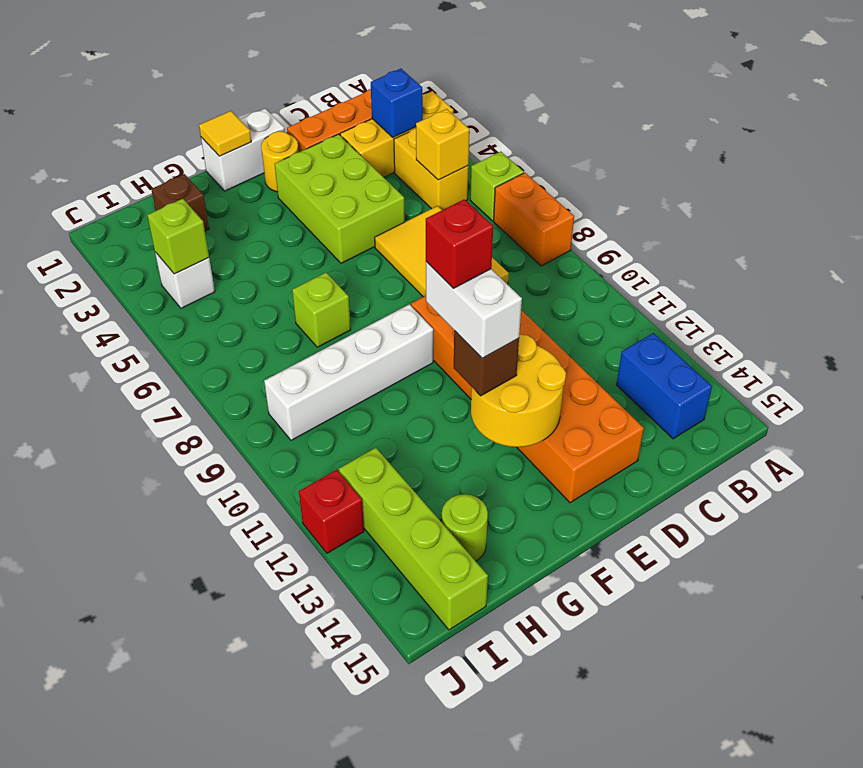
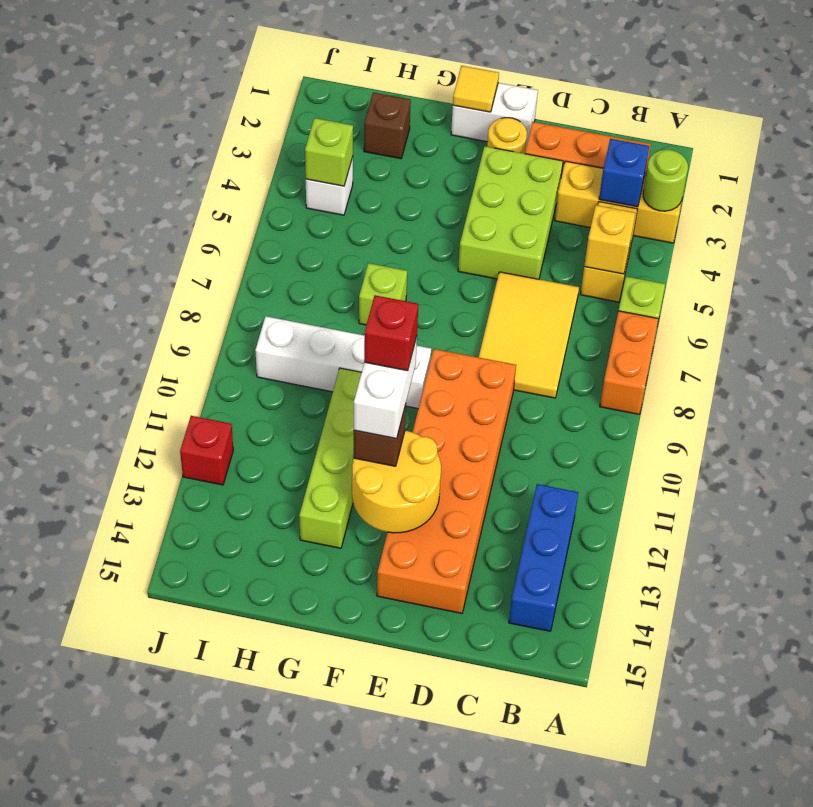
blue brick B13:B14 level 1 -> blue brick B12:B14 level 1
lime round brick H14 level 1 -> lime round brick A3 level 2
lime brick I12:I15 level 1 -> lime brick G10:G13 level 1

